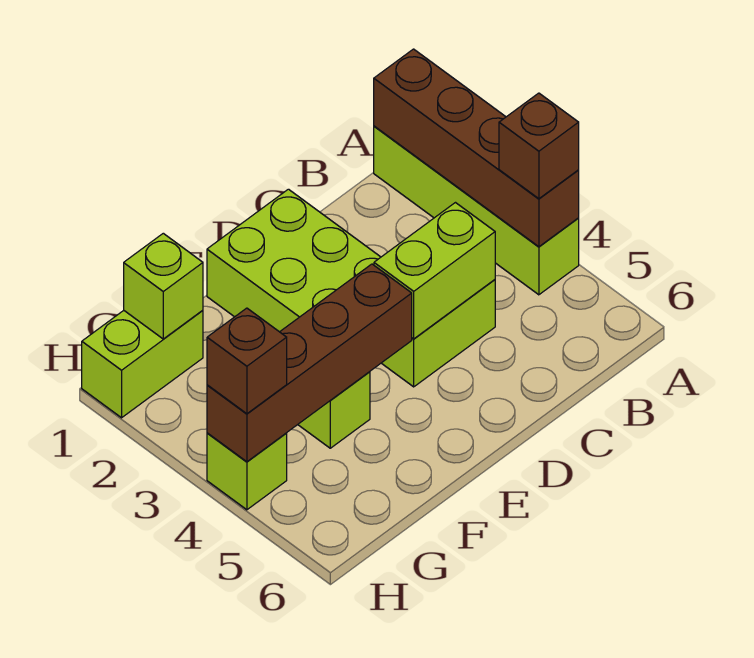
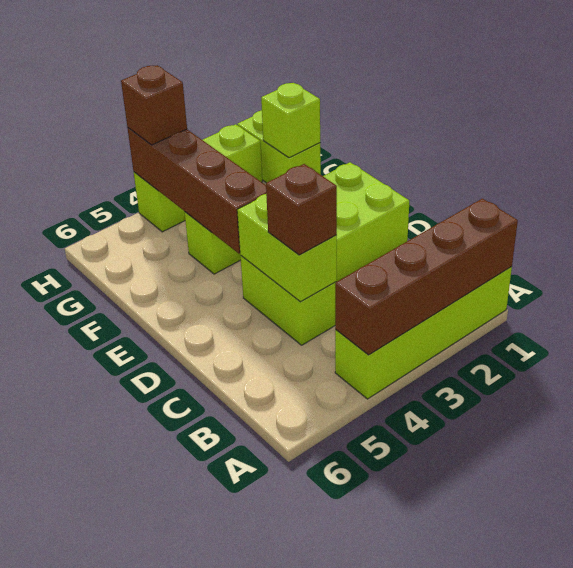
brown brick A4 level 3 -> brown brick C4 level 3
lime brick H4 level 1 -> lime brick H2:H4 level 1

